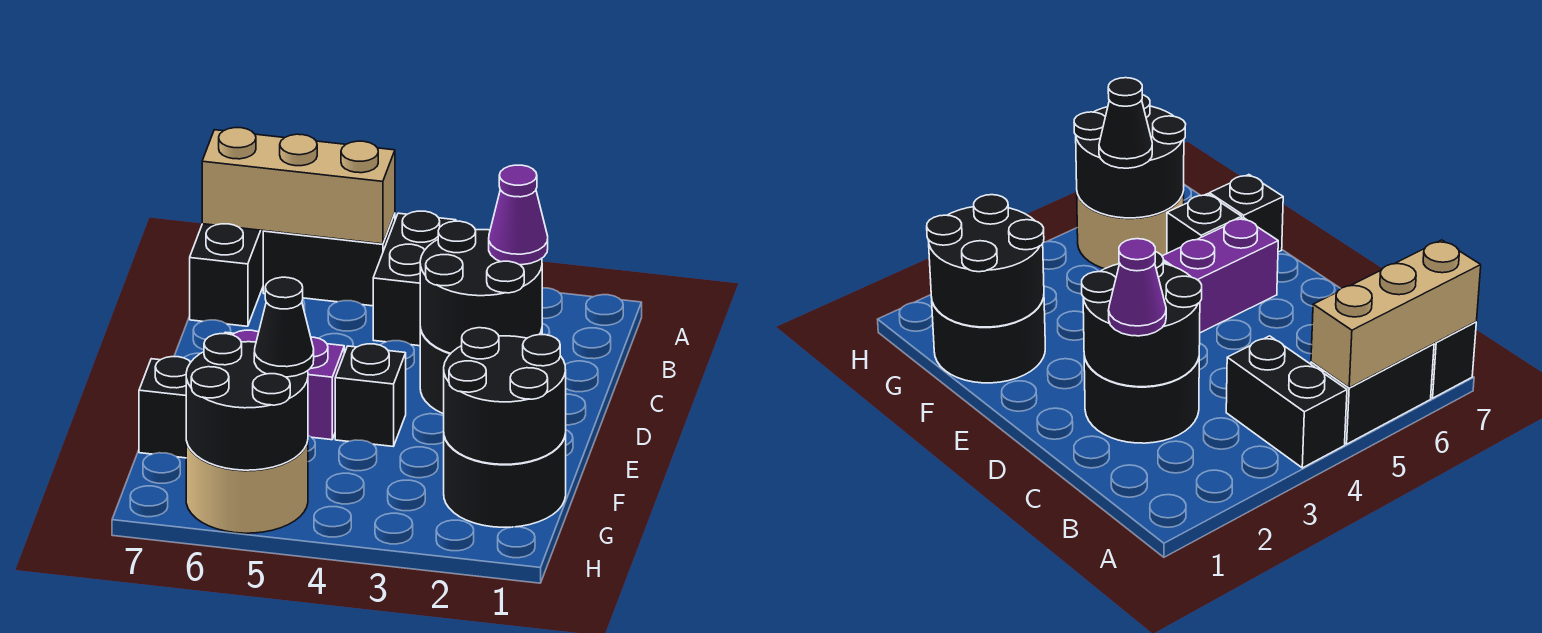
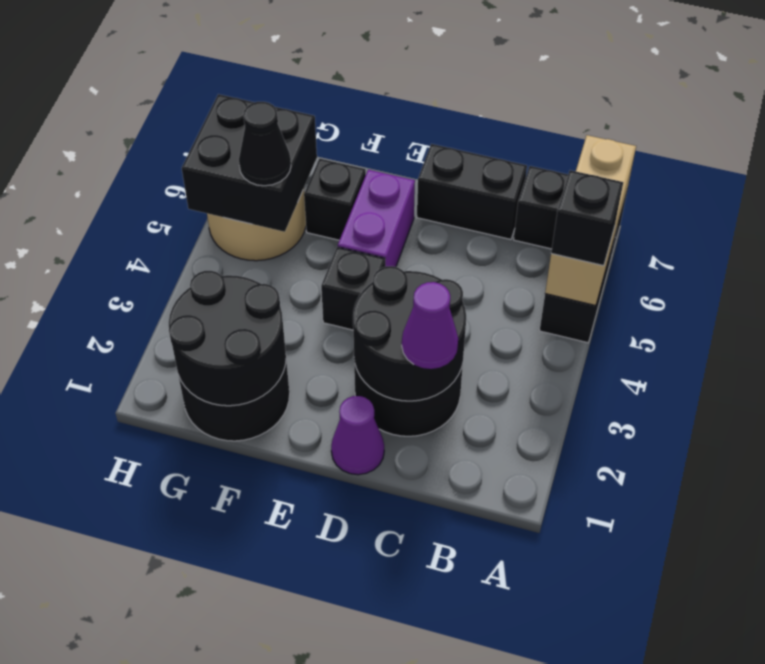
black brick A4:B4 level 1 -> black brick C7:D7 level 1
none -> purple cone D1 level 1
black brick F7 level 1 -> black brick A5 level 3
black round brick G5:H6 level 2 -> black brick G5:H6 level 2

